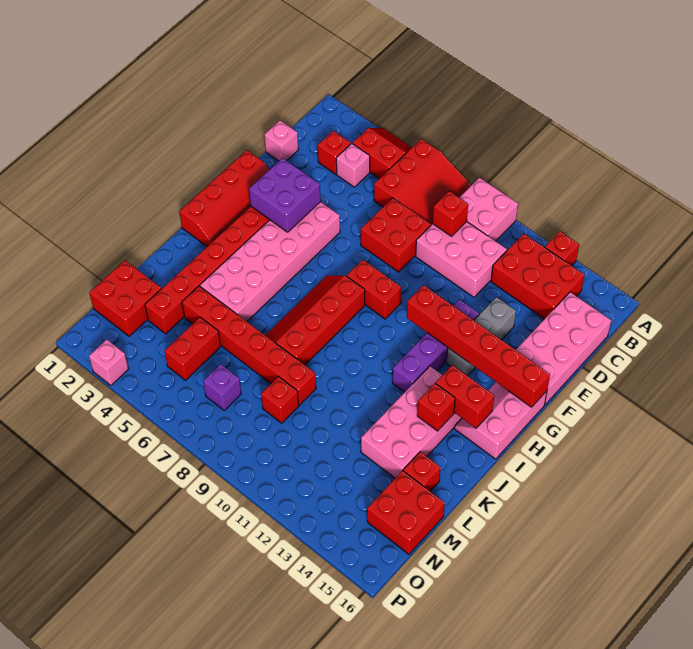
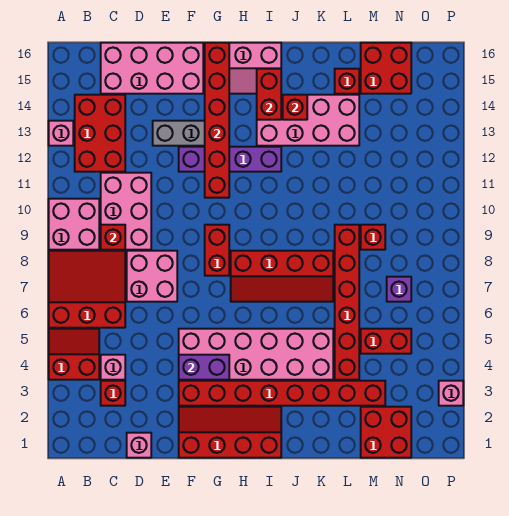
red slope A4:B5 level 1 top B -> red slope A4:B5 level 1 top 4
red brick A13 level 1 -> pink brick A13 level 1
red brick D7:E8 level 1 -> pink brick D7:E8 level 1
purple brick F3:G4 level 2 -> purple brick F4:G4 level 2

